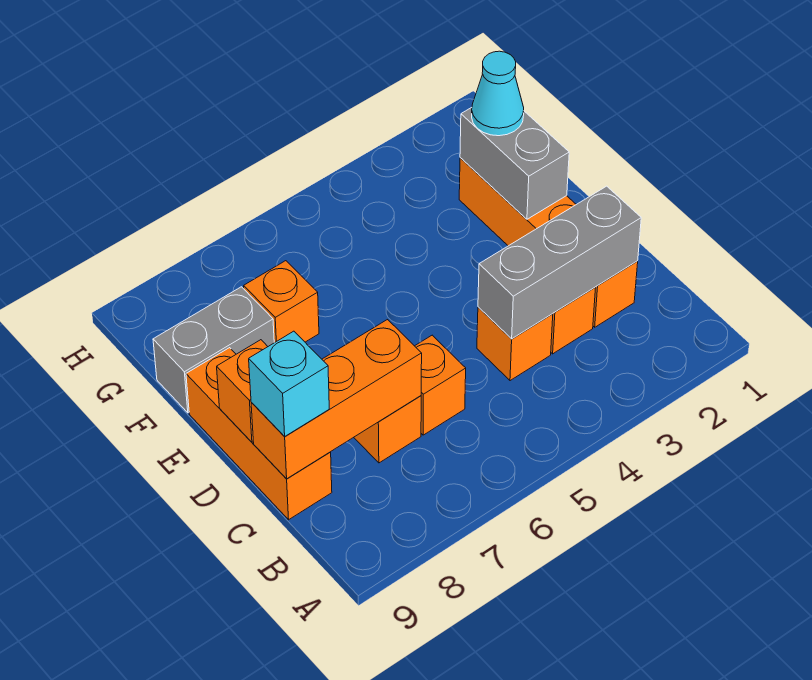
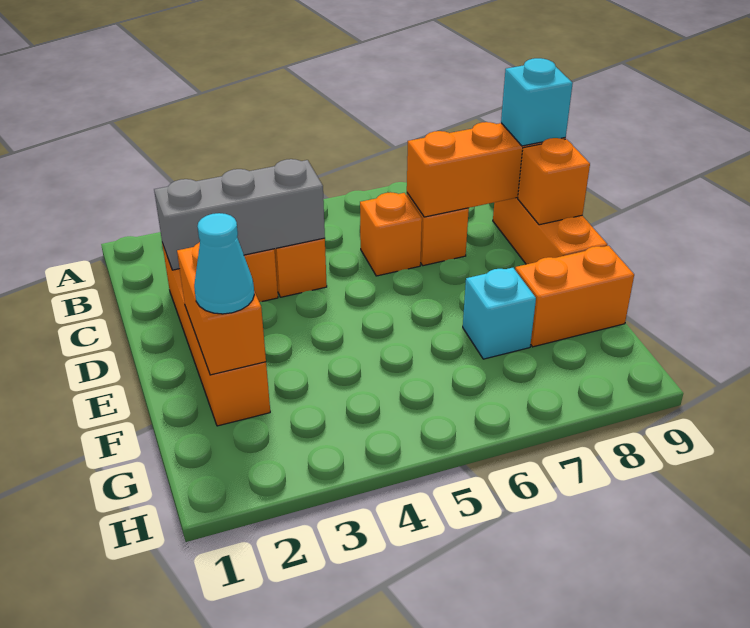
grey brick E2:F2 level 2 -> orange brick E2:F2 level 2
orange brick F7 level 1 -> cyan brick F7 level 1
grey brick F8:F9 level 1 -> orange brick F8:F9 level 1

